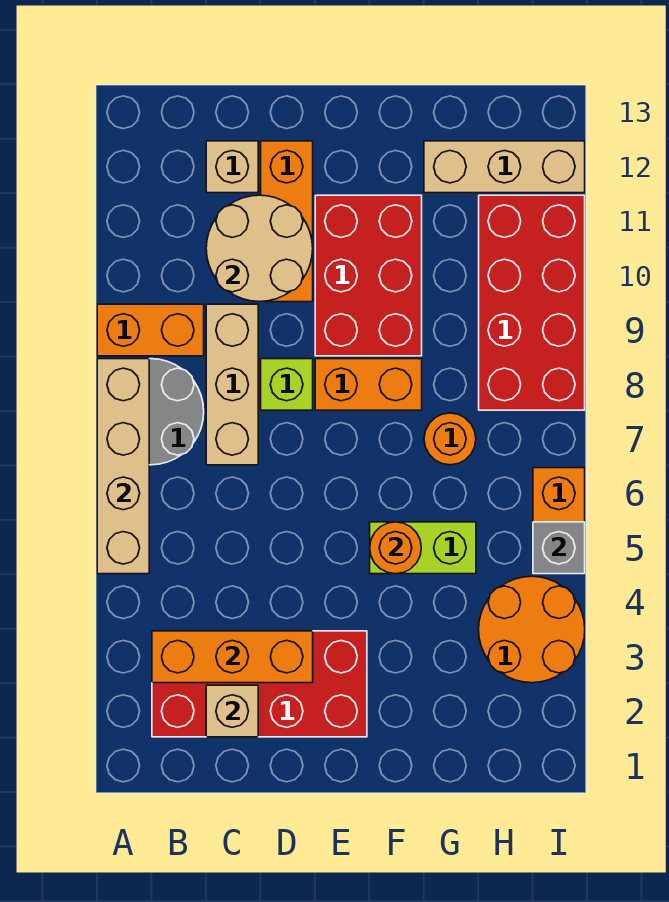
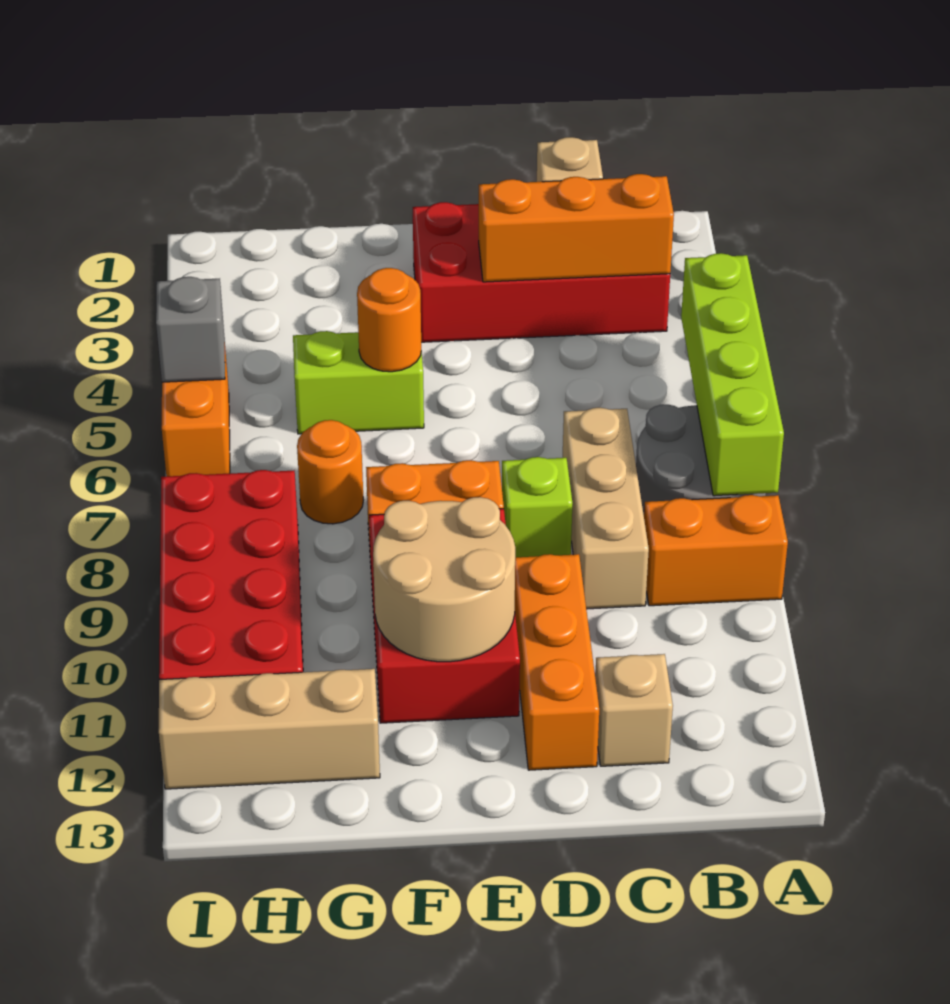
tan brick A5:A8 level 2 -> lime brick A5:A8 level 2
tan round brick C10:D11 level 2 -> tan round brick E10:F11 level 2
orange round brick H3:I4 level 1 -> none

